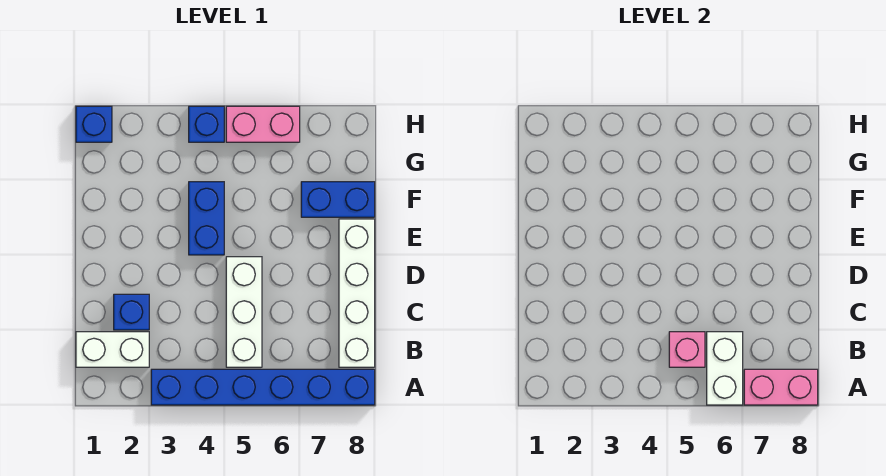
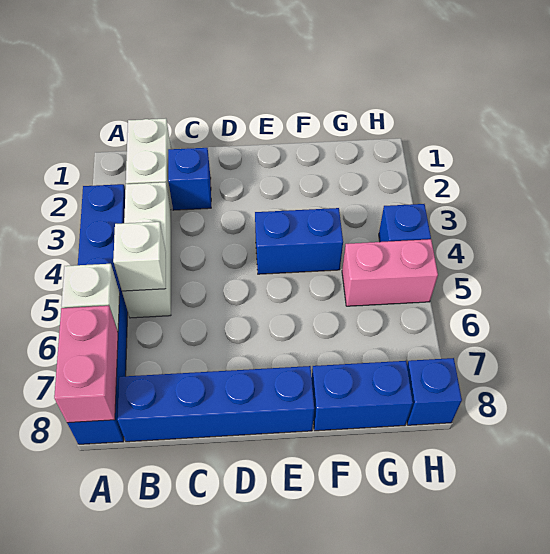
white brick A6:B6 level 2 -> white brick A6 level 2
white brick B5:D5 level 1 -> white brick B3:B5 level 1
pink brick B5 level 2 -> white brick B5 level 2
white brick B8:E8 level 1 -> blue brick B8:E8 level 1
blue brick F7:F8 level 1 -> blue brick F8:G8 level 1
blue brick H1 level 1 -> blue brick H8 level 1
pink brick H5:H6 level 1 -> pink brick G5:H5 level 1

